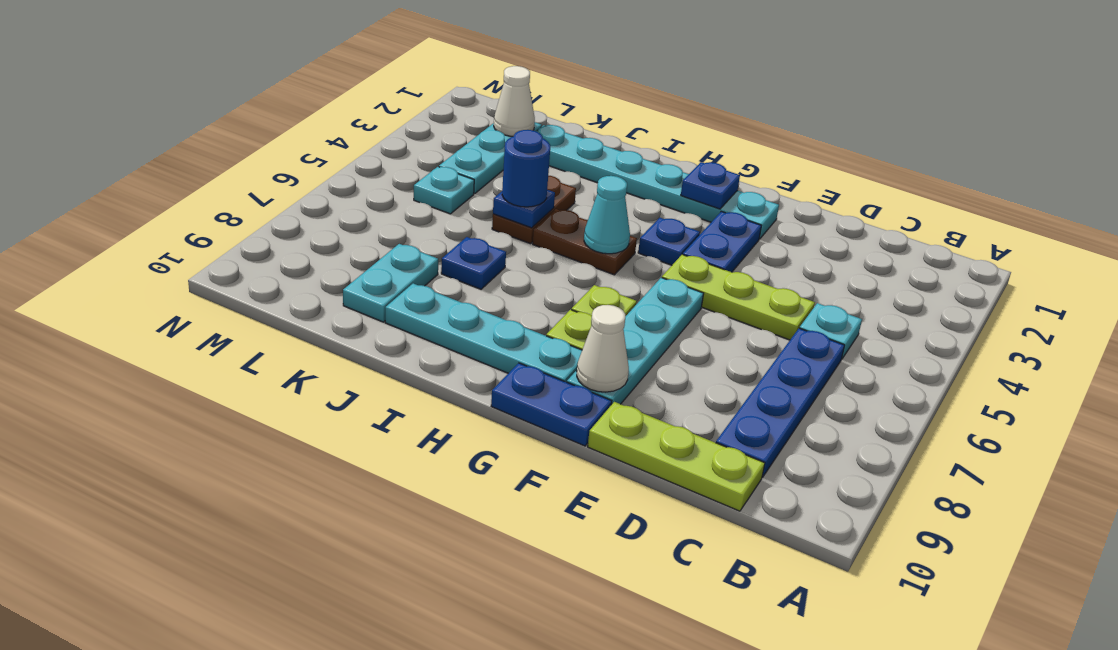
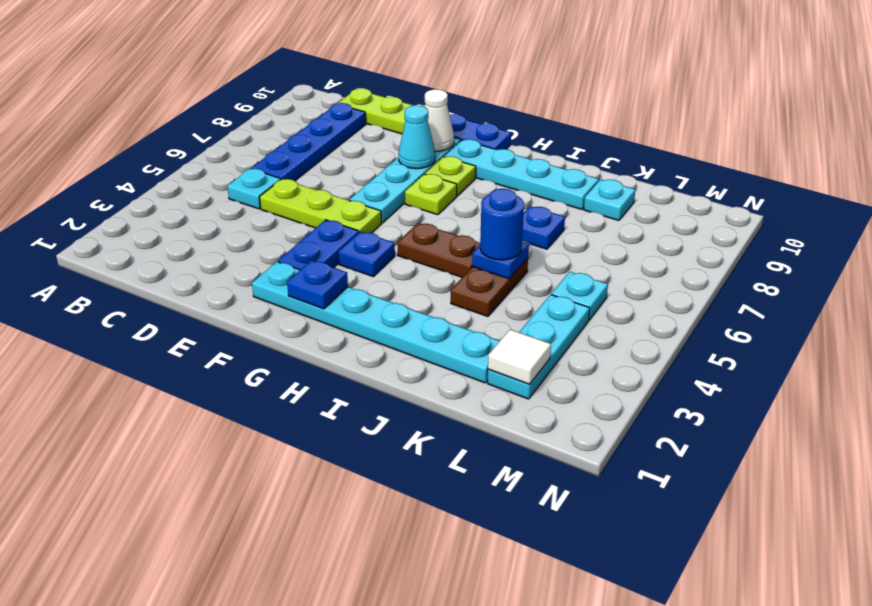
cyan cone H5 level 2 -> cyan cone F8 level 2
cyan plate K8:K9 level 1 -> cyan plate K9 level 1
white cone L2 level 2 -> white tile L2 level 2

